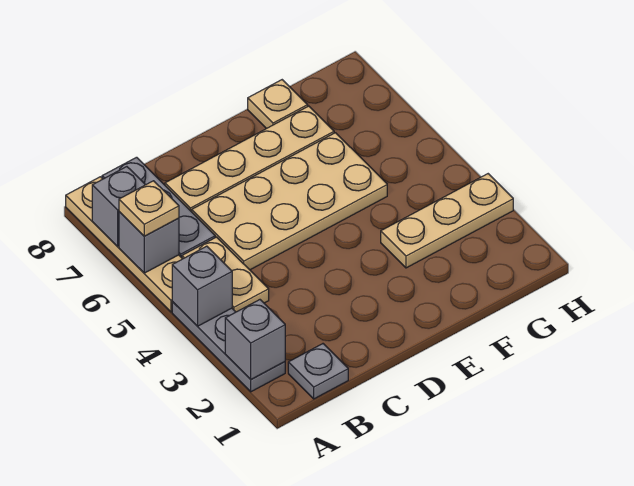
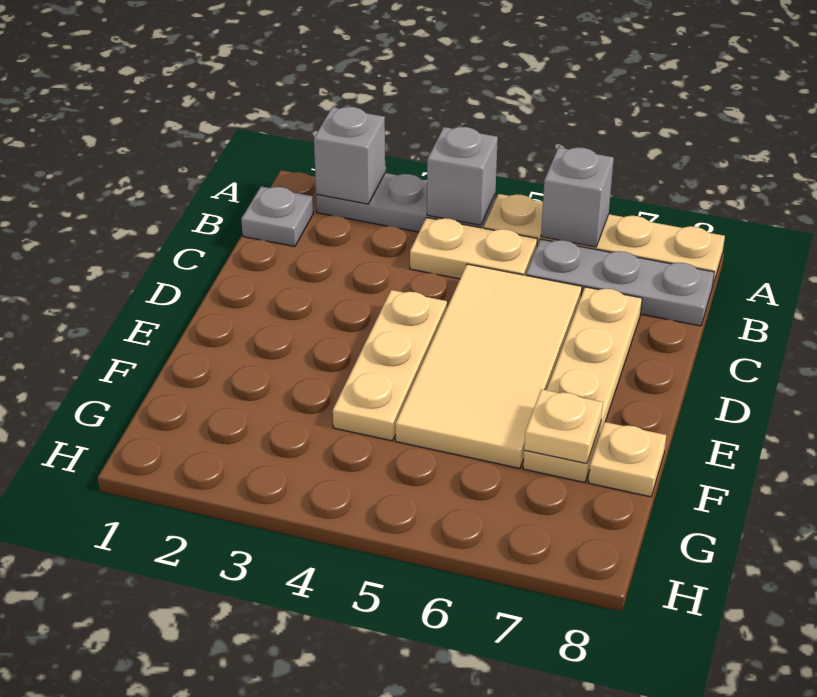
tan plate A6 level 3 -> tan plate F7 level 2
grey brick A7 level 2 -> none
tan plate C5:F6 level 1 -> tan tile C5:F6 level 1
tan plate F3:H3 level 1 -> tan plate D4:F4 level 1

